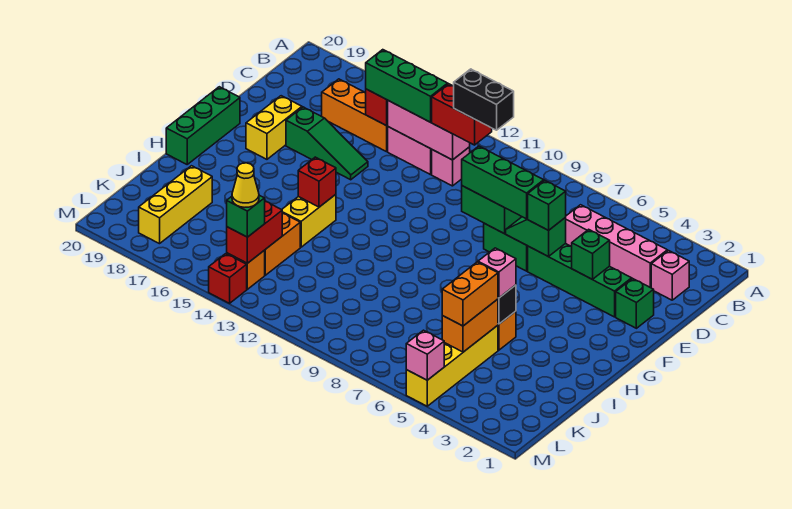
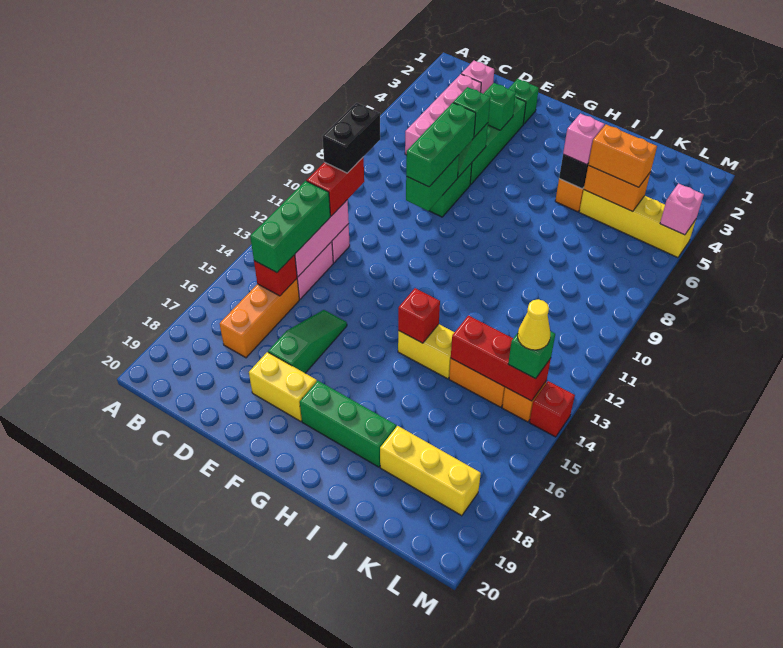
green brick F20:H20 level 1 -> green brick G18:I18 level 1
red brick K14:L14 level 2 -> red brick J14:L14 level 2

